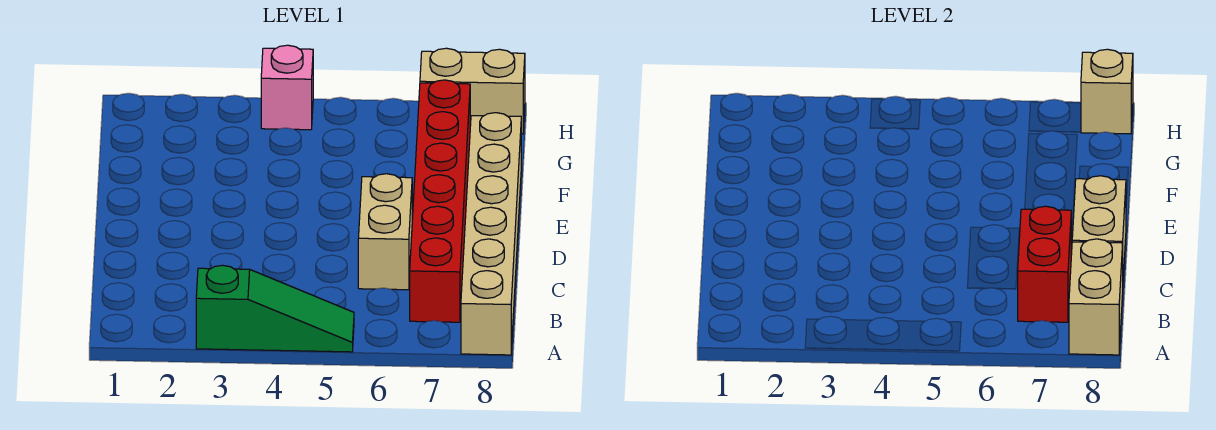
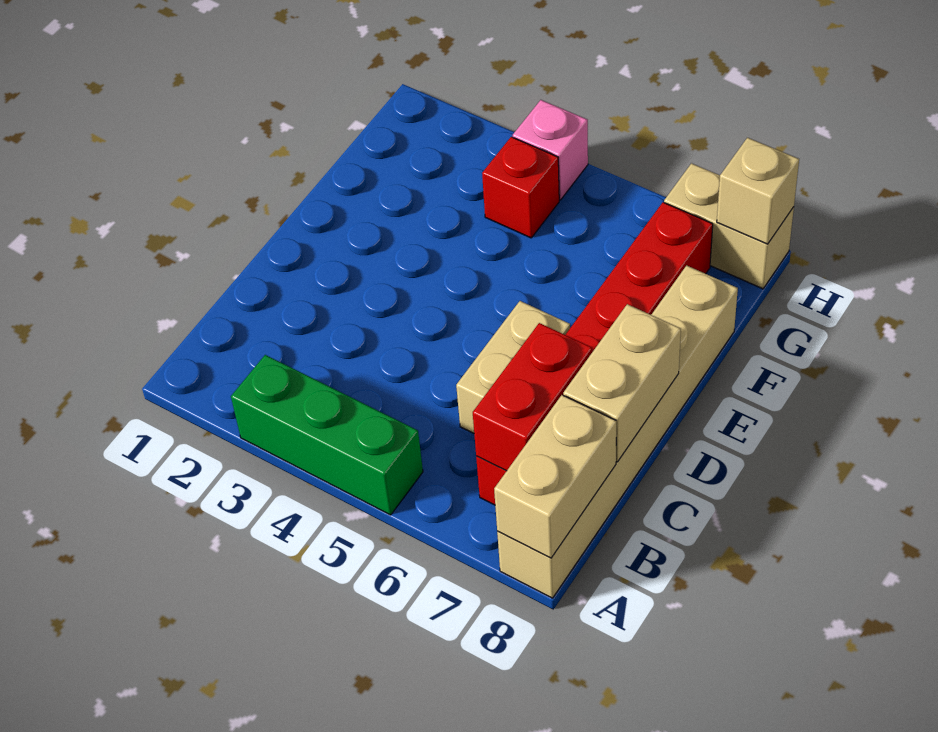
green slope A3:A5 level 1 top 3 -> green brick A3:A5 level 1
none -> red brick G4 level 1

